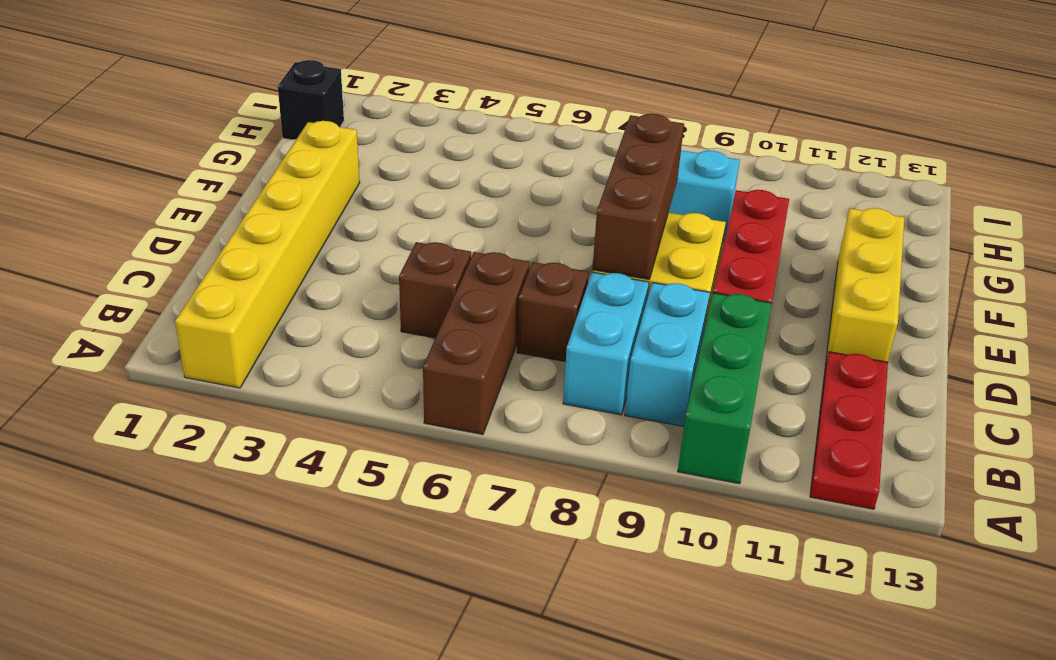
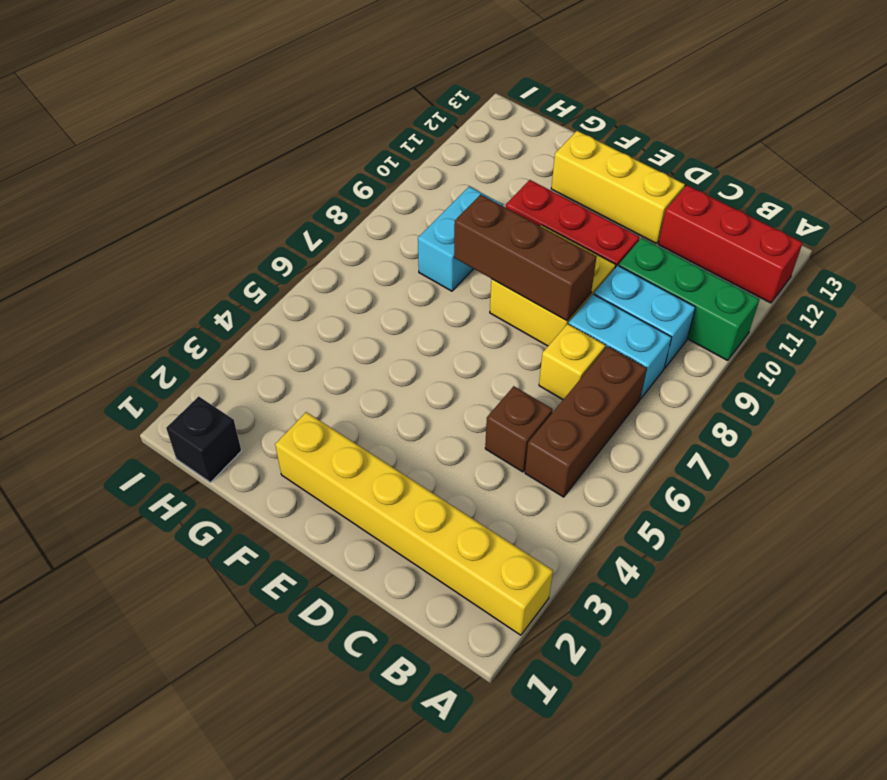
brown brick A6:C6 level 1 -> brown brick B5:B7 level 1
red plate A12:C12 level 1 -> red brick A12:C12 level 1
brown brick C7 level 1 -> yellow brick C7 level 1

